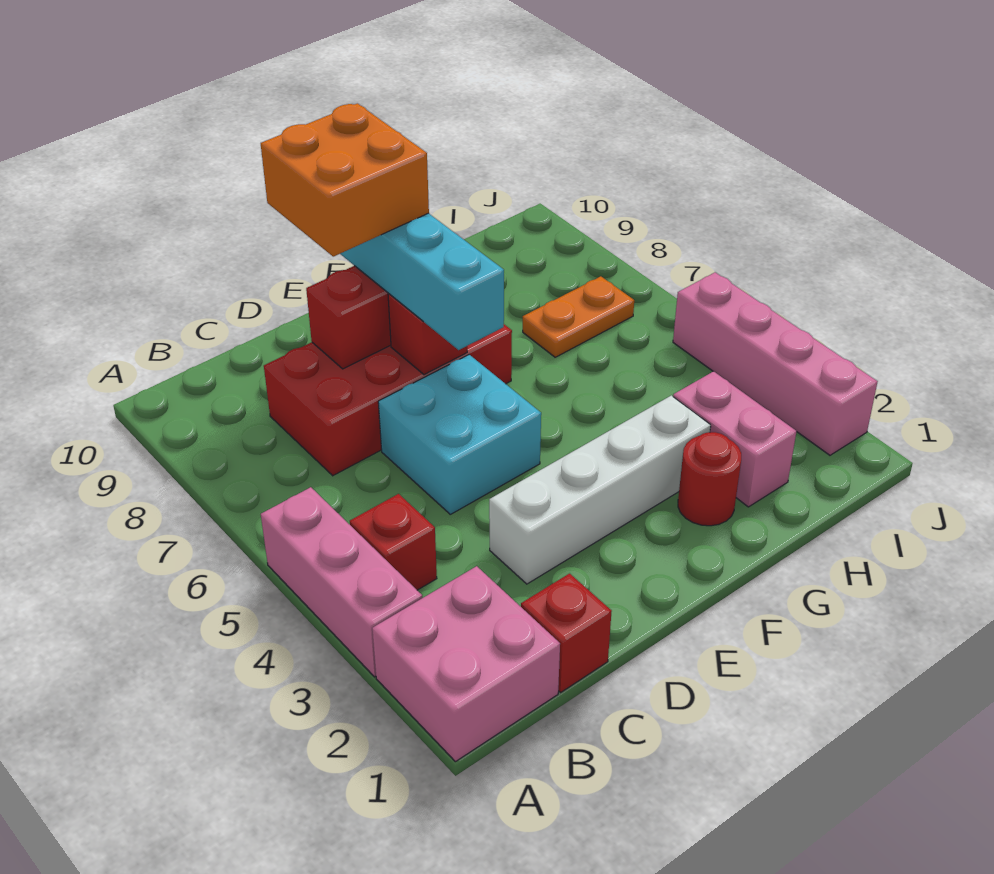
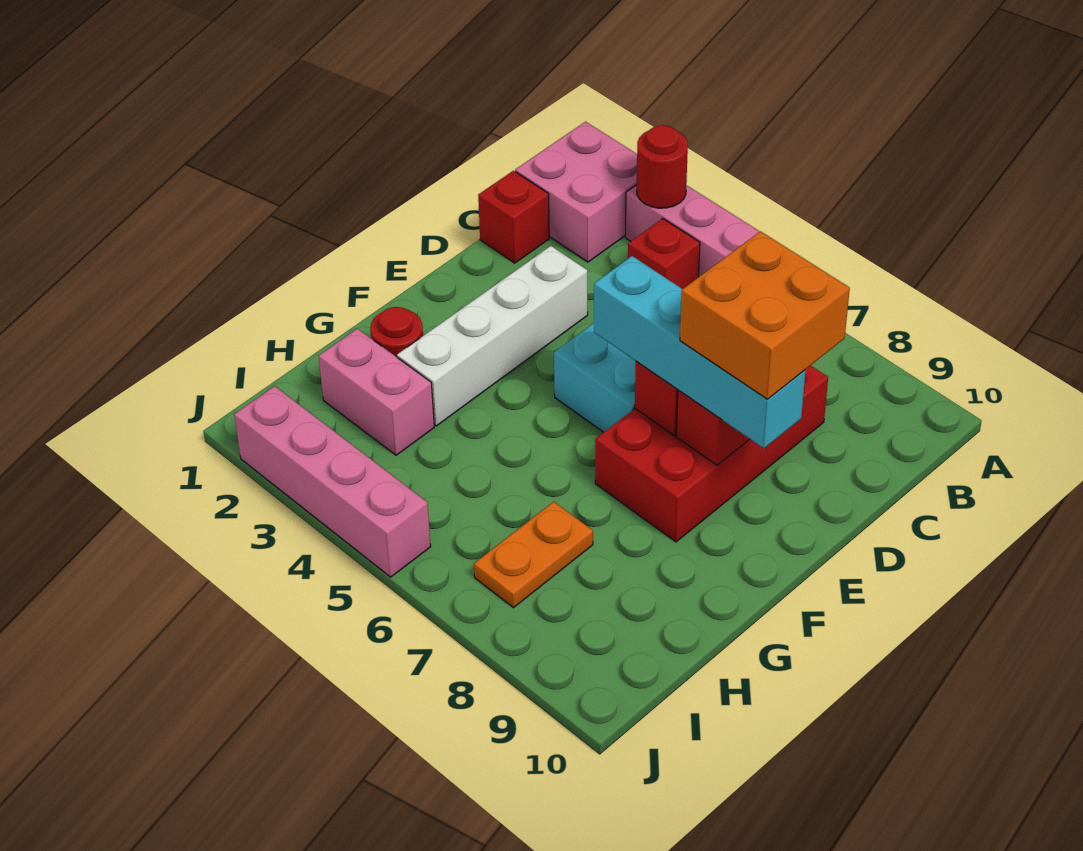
none -> red round brick A3 level 2

